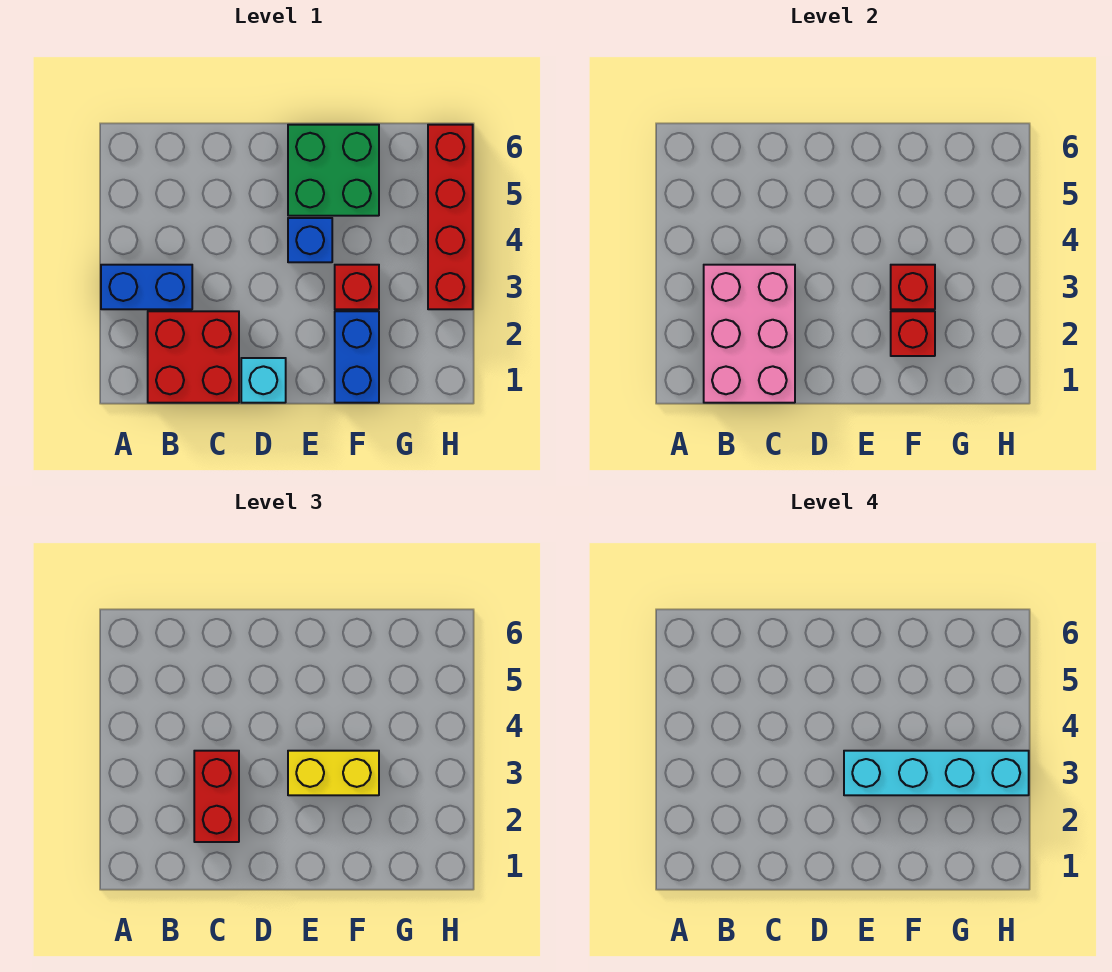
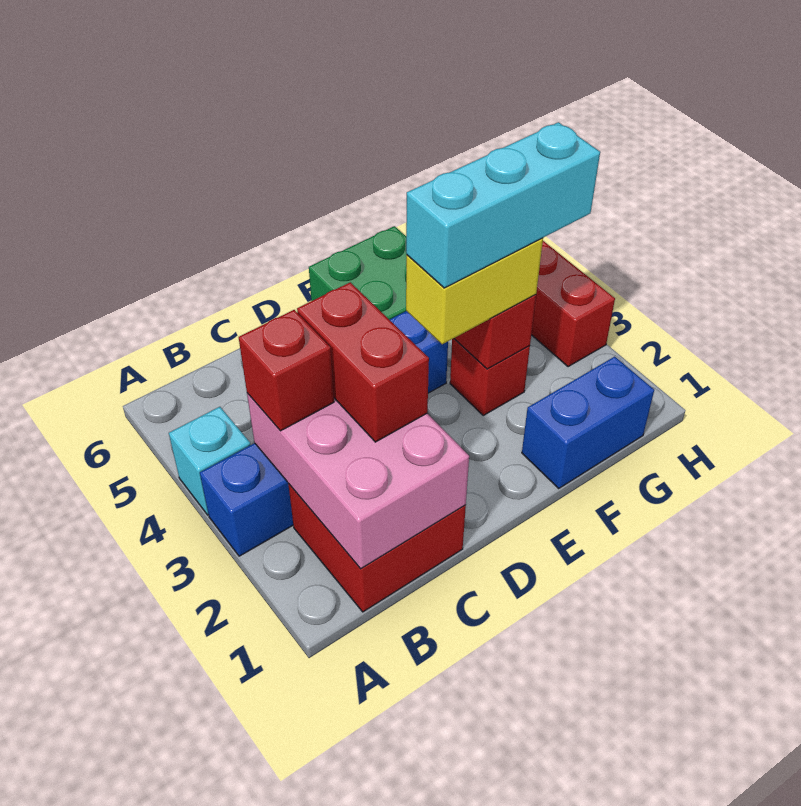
cyan brick D1 level 1 -> cyan brick A4 level 1
cyan brick E3:H3 level 4 -> cyan brick E3:G3 level 4
blue brick F1:F2 level 1 -> blue brick F1:G1 level 1
red brick F2 level 2 -> red brick B3 level 3

